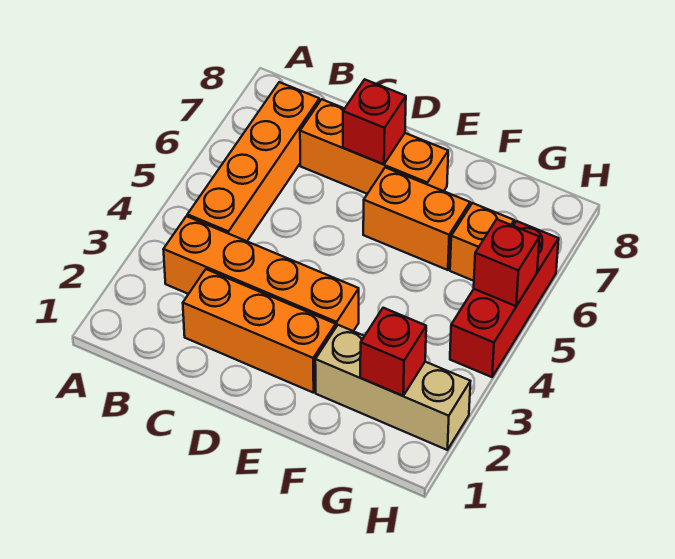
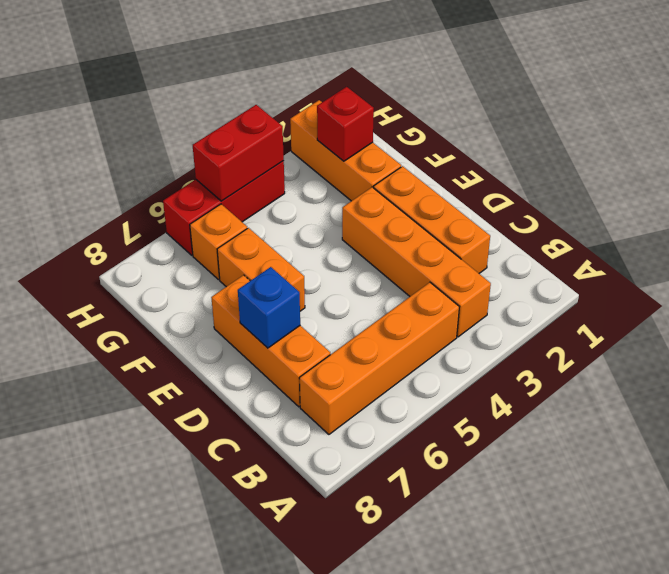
red brick D7 level 2 -> blue brick D7 level 2
tan brick F2:H2 level 1 -> orange brick F2:H2 level 1
red brick H5 level 2 -> red brick H4:H5 level 2

